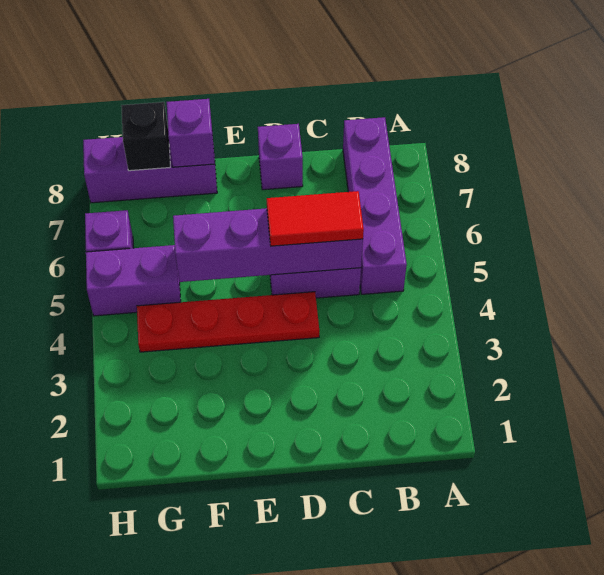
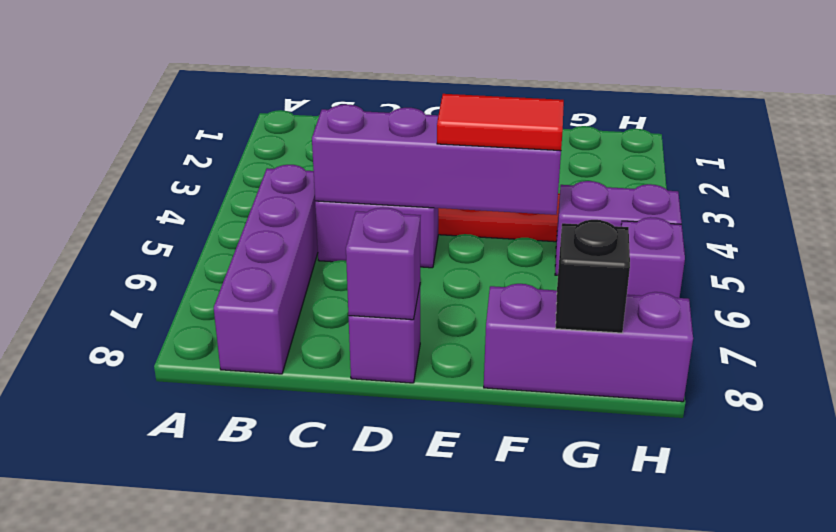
red tile C5:D5 level 3 -> red tile E5:F5 level 3
purple brick F8 level 2 -> purple brick D8 level 2

